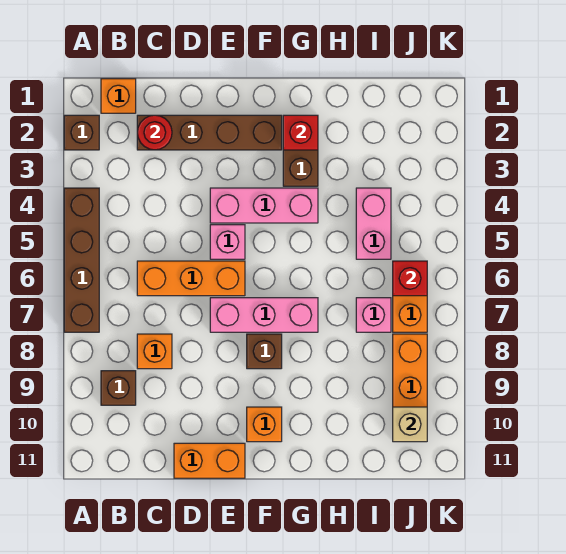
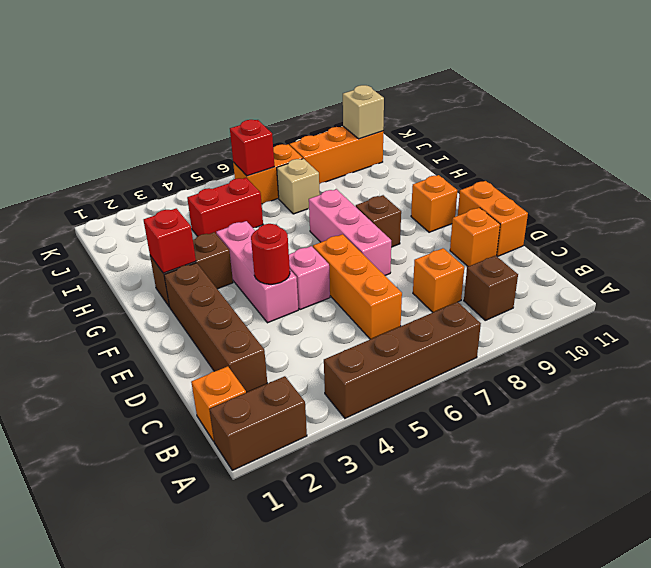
brown brick A2 level 1 -> brown brick A1:A2 level 1
red round brick C2 level 2 -> red round brick E4 level 2
none -> orange brick D10 level 1
pink brick I4:I5 level 1 -> red brick I4:I5 level 1
pink brick I7 level 1 -> tan brick I7 level 1

